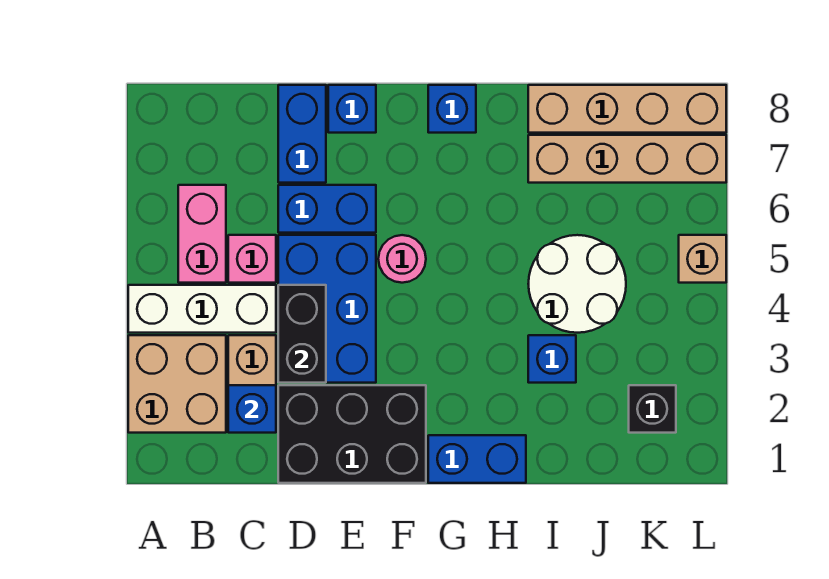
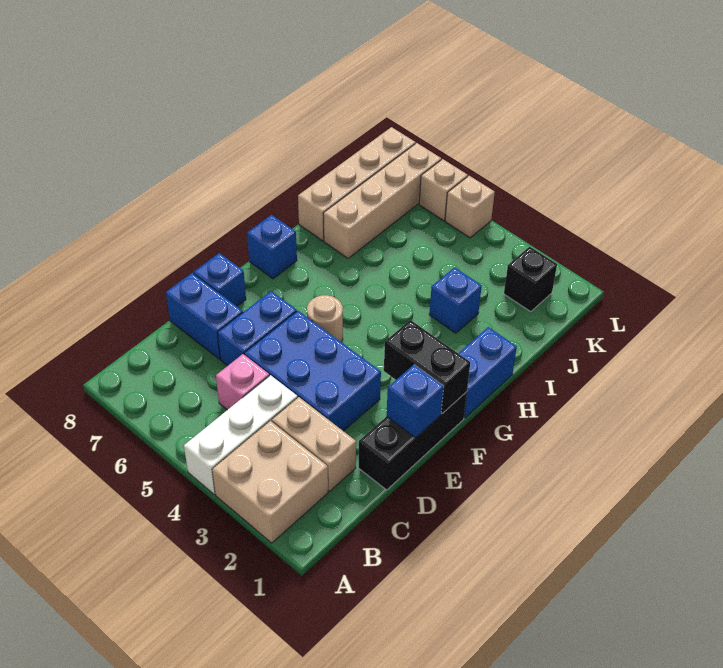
pink brick B5:B6 level 1 -> none
blue brick C2 level 2 -> blue brick E1 level 2
black brick D1:F2 level 1 -> black brick D1:F1 level 1
black brick D3:D4 level 2 -> black brick F1:F2 level 2
pink round brick F5 level 1 -> tan round brick F5 level 1
white round brick I4:J5 level 1 -> none
none -> tan brick L6 level 1

